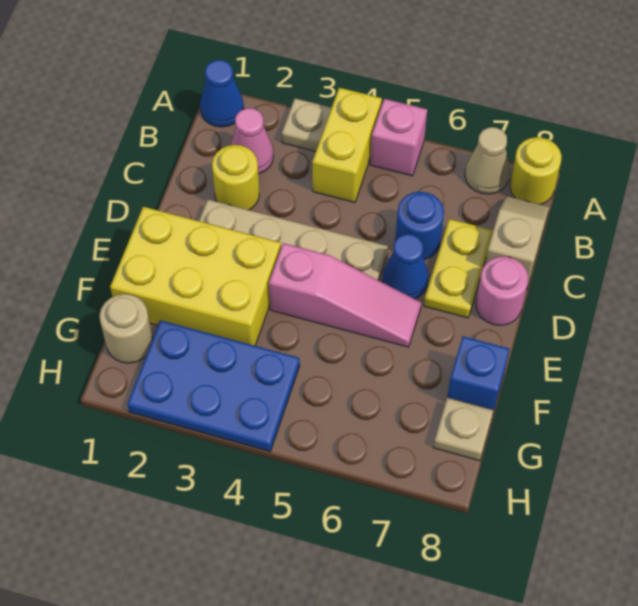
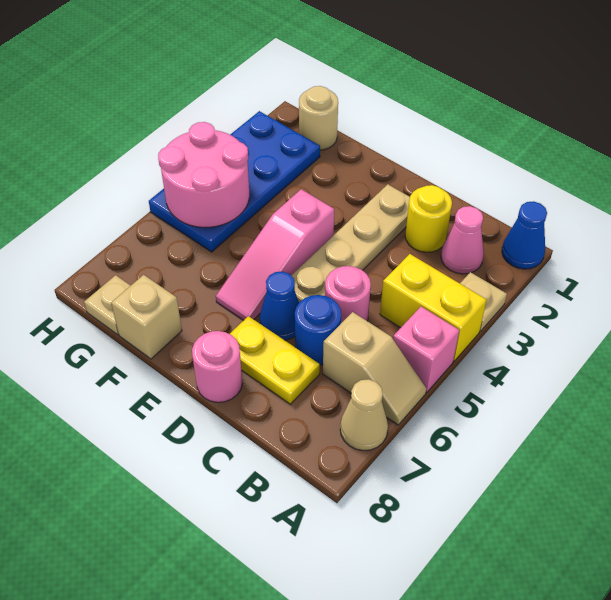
yellow round brick A8 level 1 -> none
tan slope B8:C8 level 1 top C -> tan slope A6:B6 level 1 top B
none -> pink round brick C5 level 1
yellow brick E1:F3 level 1 -> none
blue brick F8 level 1 -> tan brick F8 level 1
blue plate G2:H4 level 1 -> blue plate G2:H5 level 1
none -> pink round brick G4:H5 level 2

